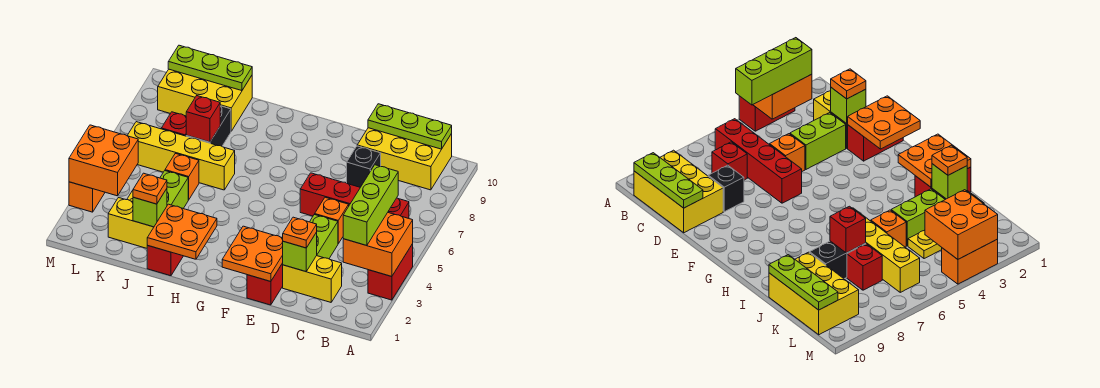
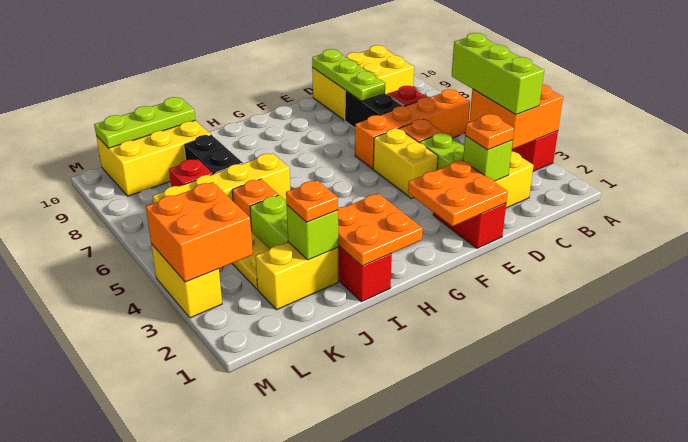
red brick B6:E6 level 1 -> orange brick B6:E6 level 1
lime plate B10:D10 level 2 -> lime plate D8:D10 level 2
black brick D8 level 1 -> black brick D7:D8 level 1
none -> yellow brick E4:E5 level 1
red brick J7 level 2 -> none
orange brick M3:M4 level 1 -> yellow brick M3:M4 level 1

